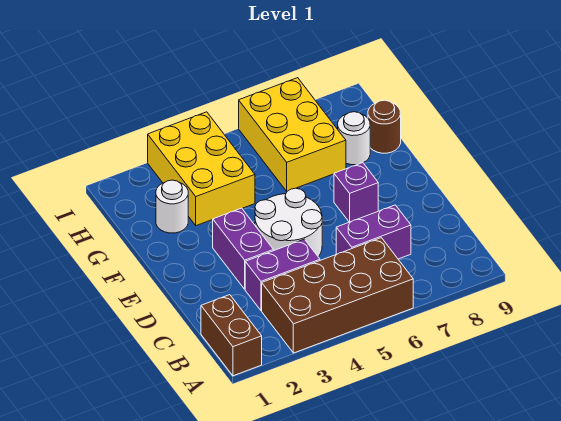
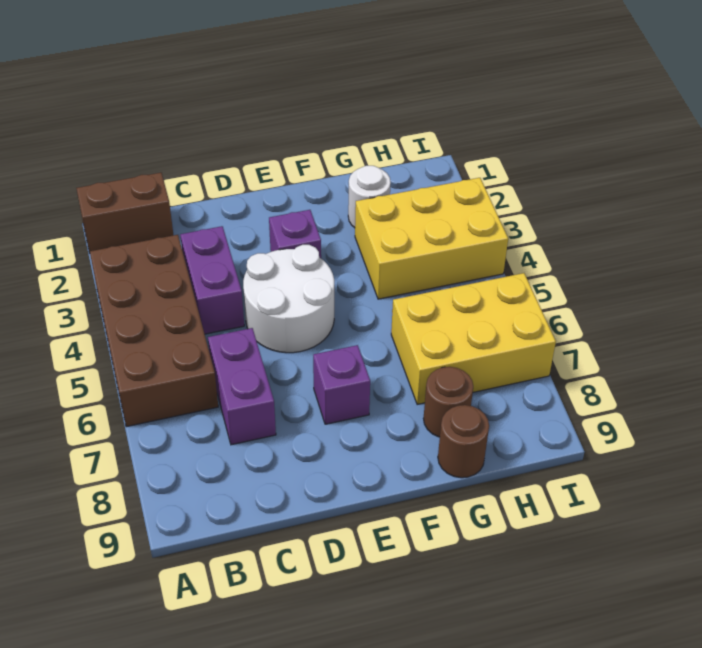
purple brick D3:E3 level 1 -> purple brick E3 level 1
white round brick G8 level 1 -> brown round brick G8 level 1

